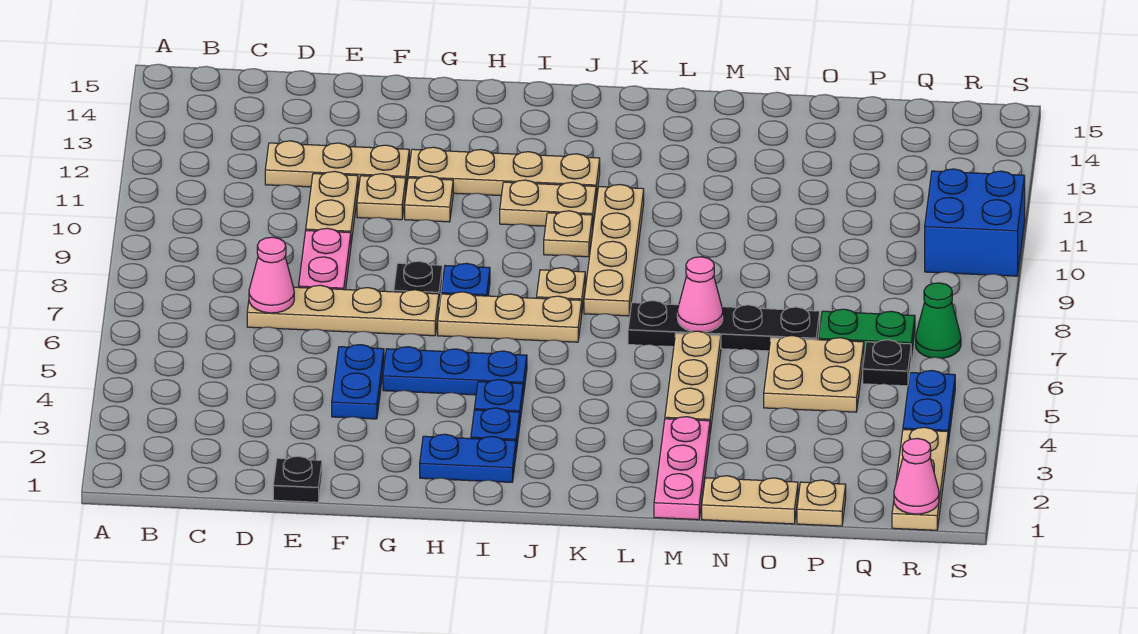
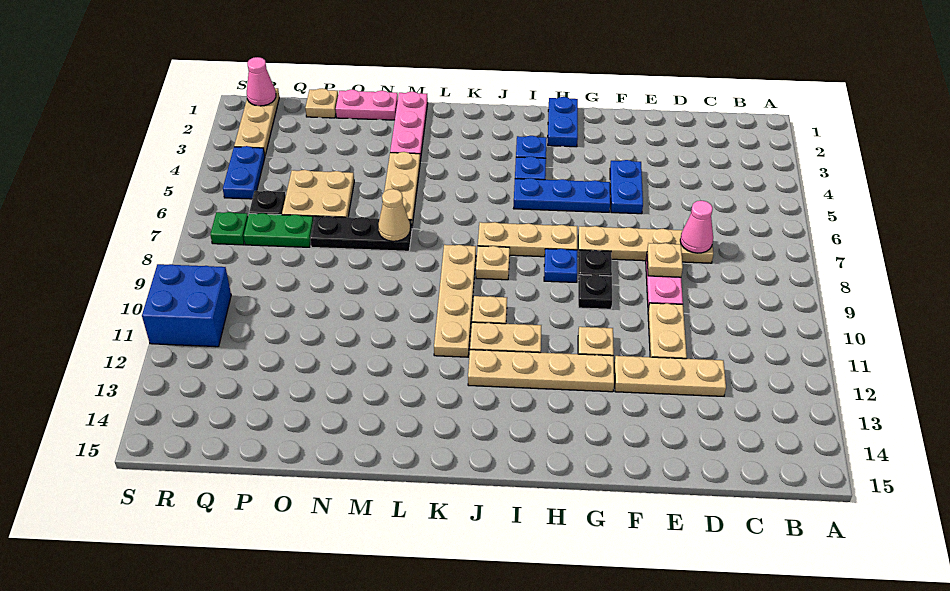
black plate E1 level 1 -> black plate G9 level 1
tan plate F11 level 1 -> tan plate E8 level 2
blue plate H2:I2 level 1 -> blue plate H1:H2 level 1
black plate L7:O7 level 1 -> black plate M7:O7 level 1
pink cone M7 level 2 -> tan cone M7 level 2
tan plate N1:O1 level 1 -> pink plate N1:O1 level 1
green cone R7 level 1 -> green plate R7 level 1

